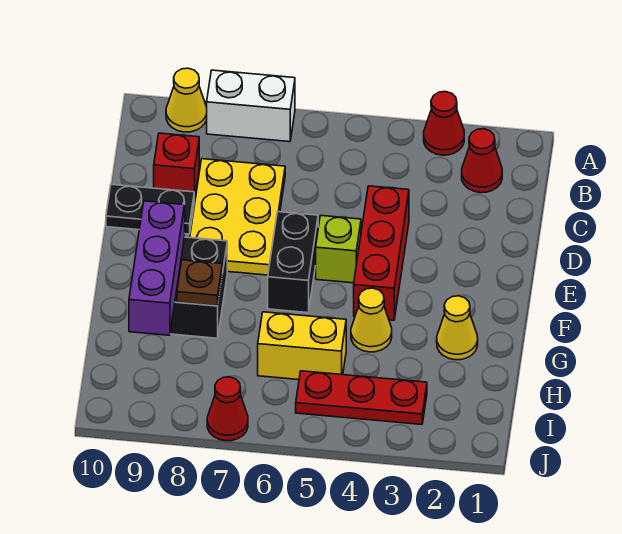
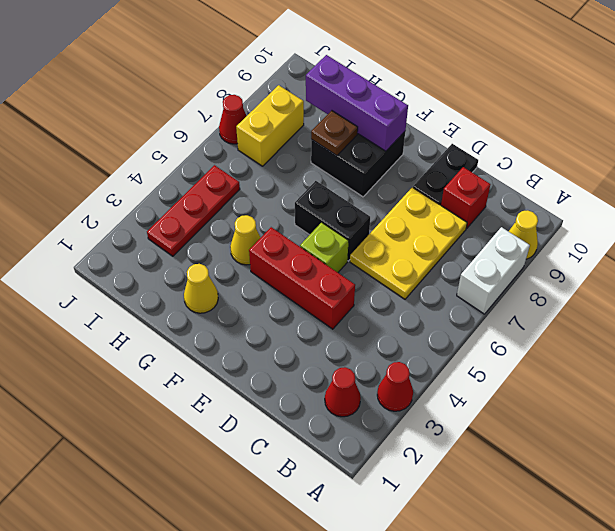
yellow plate C7:E8 level 1 -> yellow plate C6:D8 level 1
yellow brick H5:H6 level 1 -> yellow brick I7:I8 level 1

